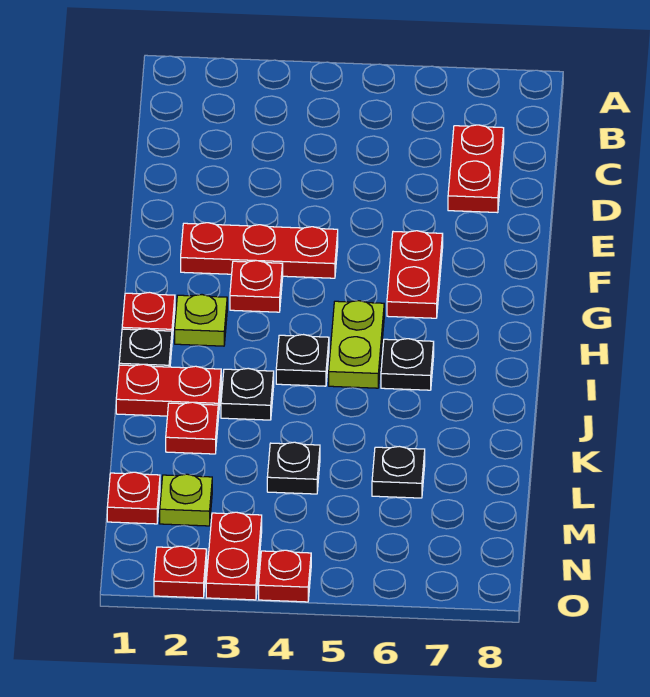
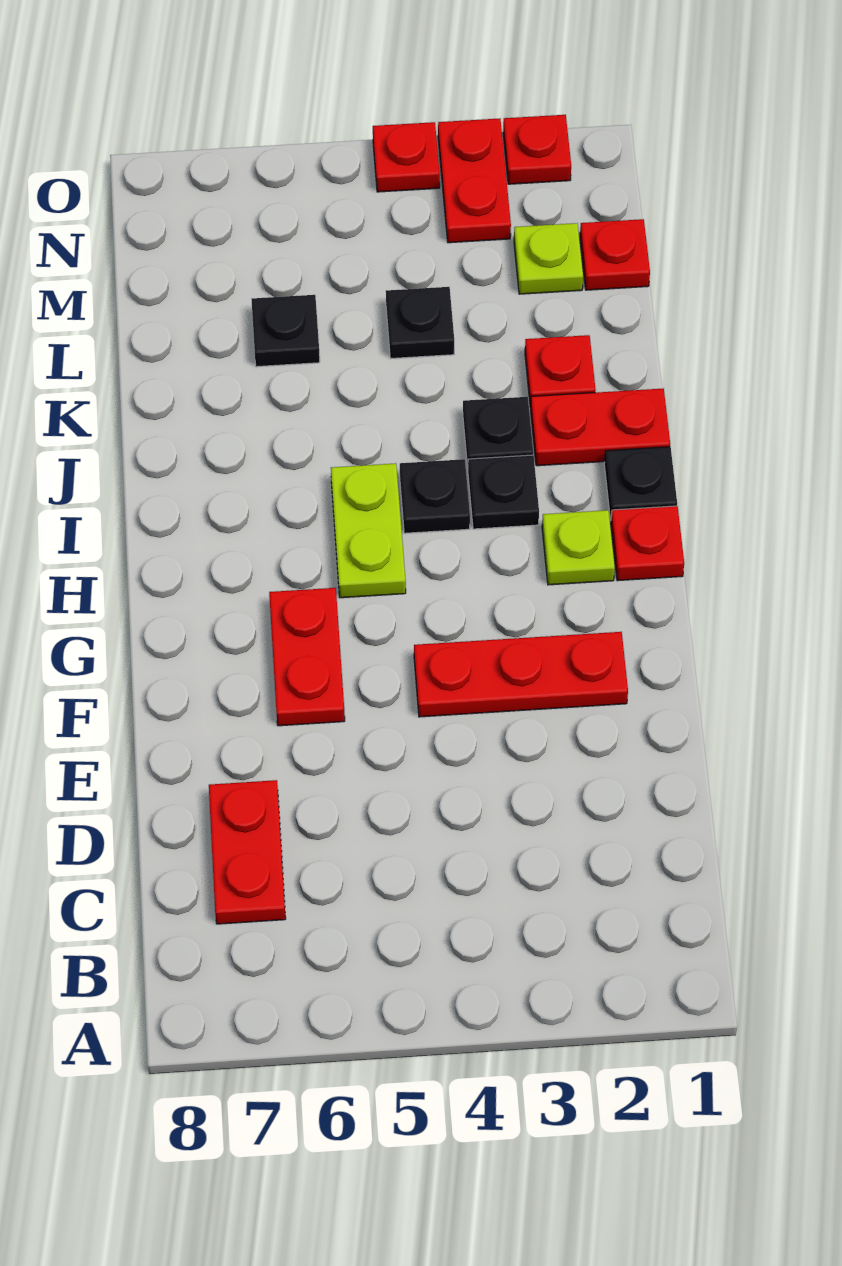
red plate G3 level 1 -> none
black plate I6 level 1 -> black plate I3 level 1

